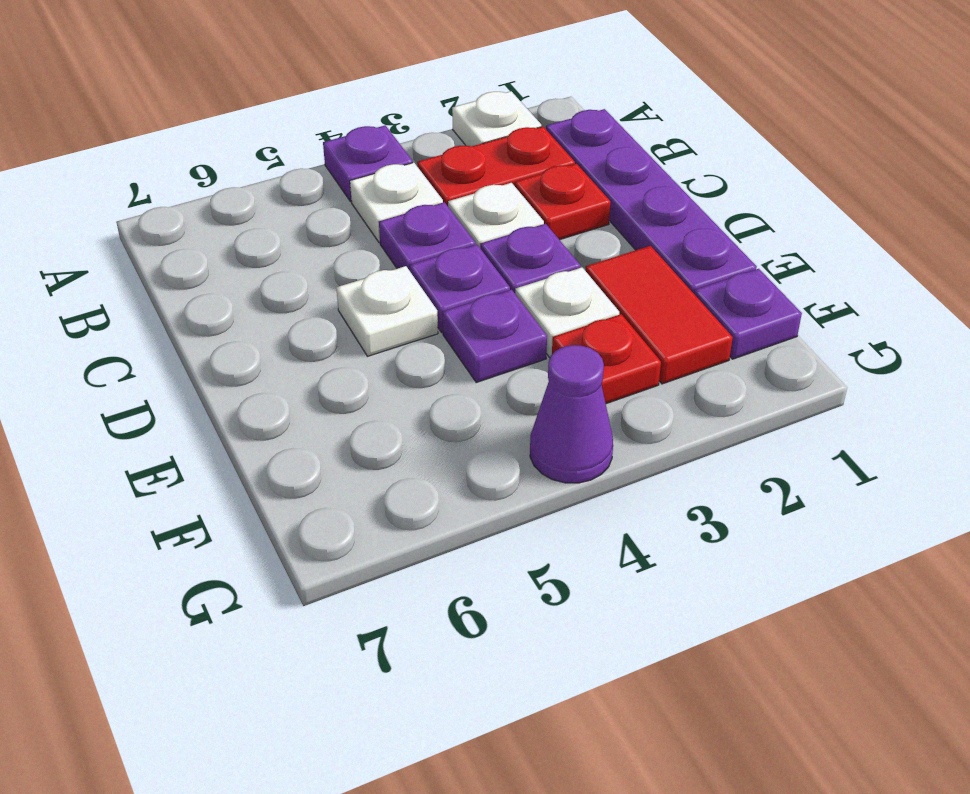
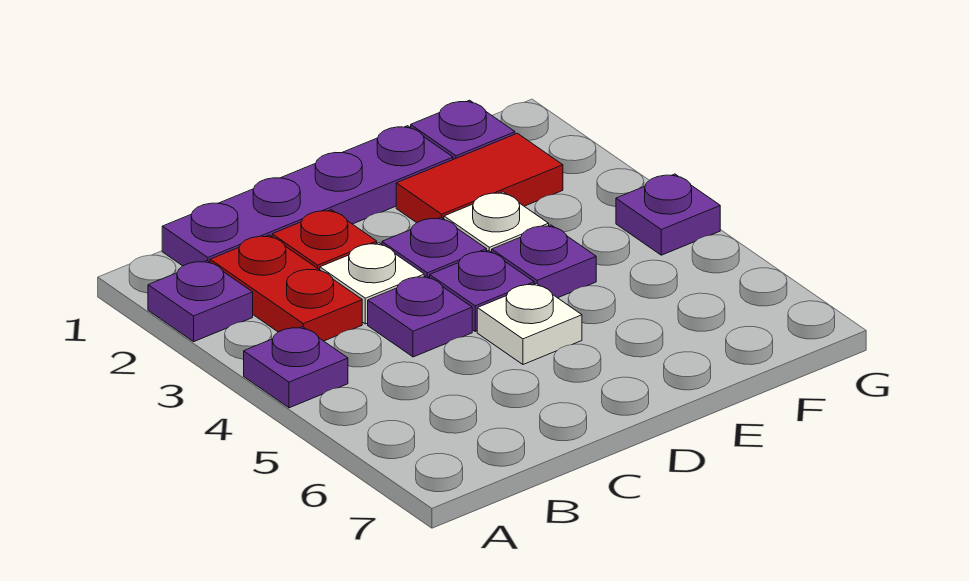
white plate A2 level 1 -> purple plate A2 level 1
white plate B4 level 1 -> none
red plate F3 level 1 -> none
purple cone G4 level 1 -> purple plate G4 level 1

